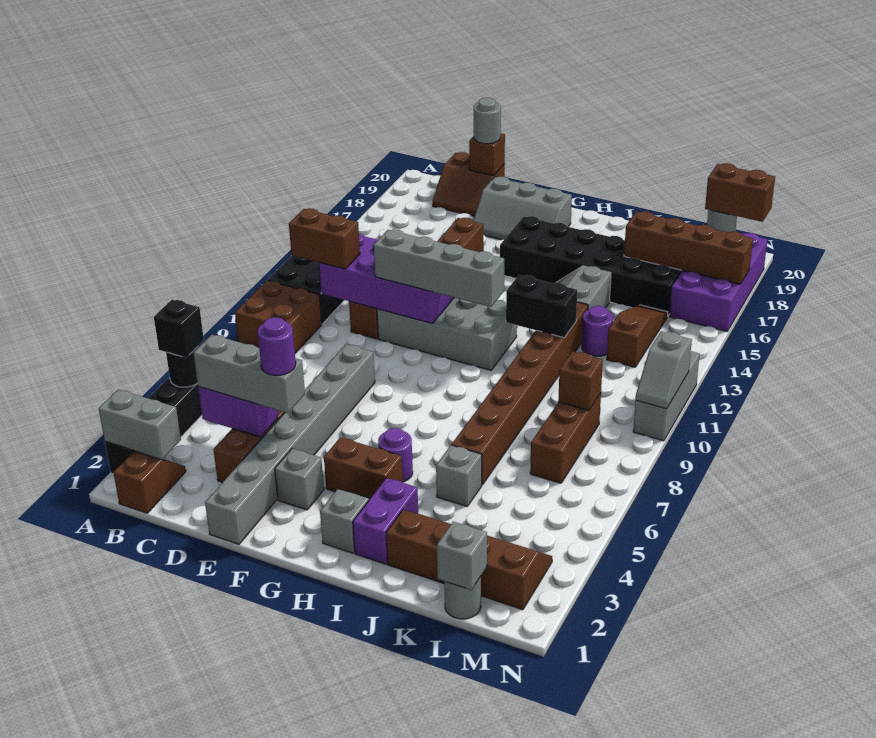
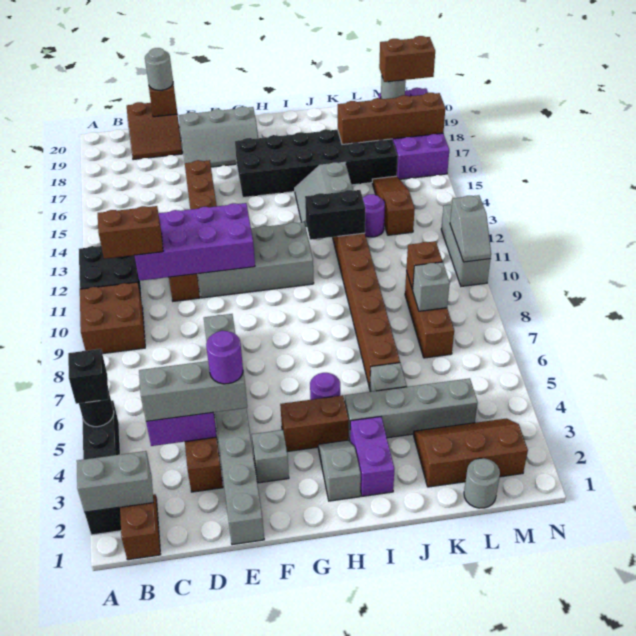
grey brick E11:H11 level 3 -> grey brick I4:L4 level 1
brown slope J2:M3 level 1 top 2 -> brown slope K2:M3 level 1 top 2
grey brick L1 level 2 -> grey brick L8 level 2

